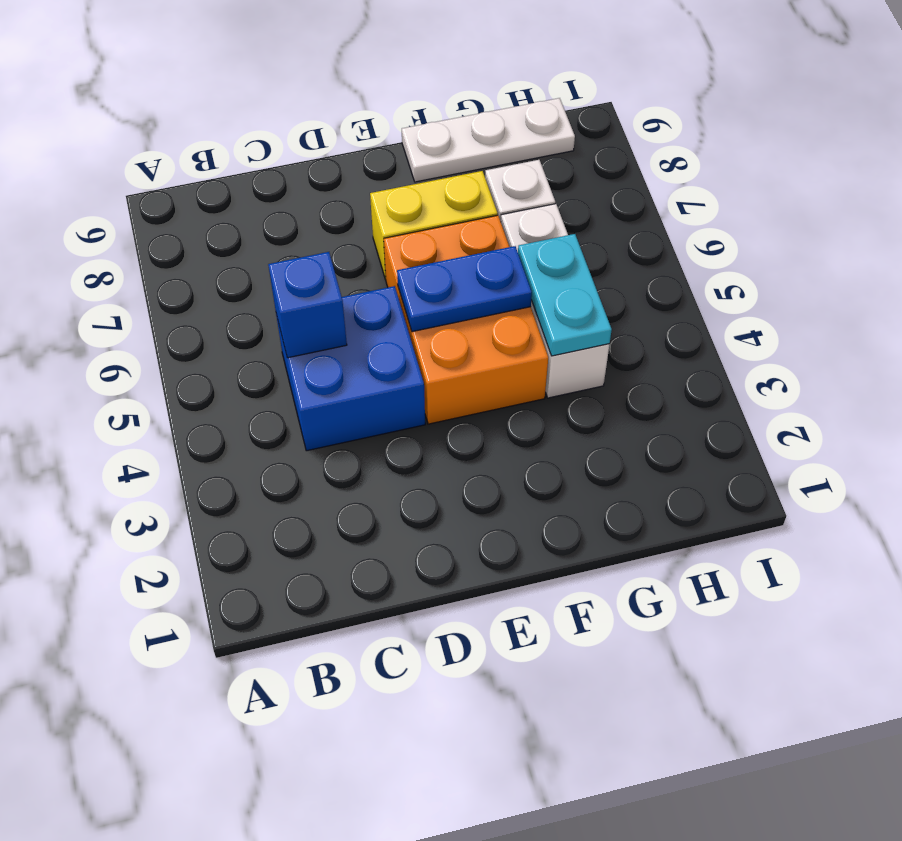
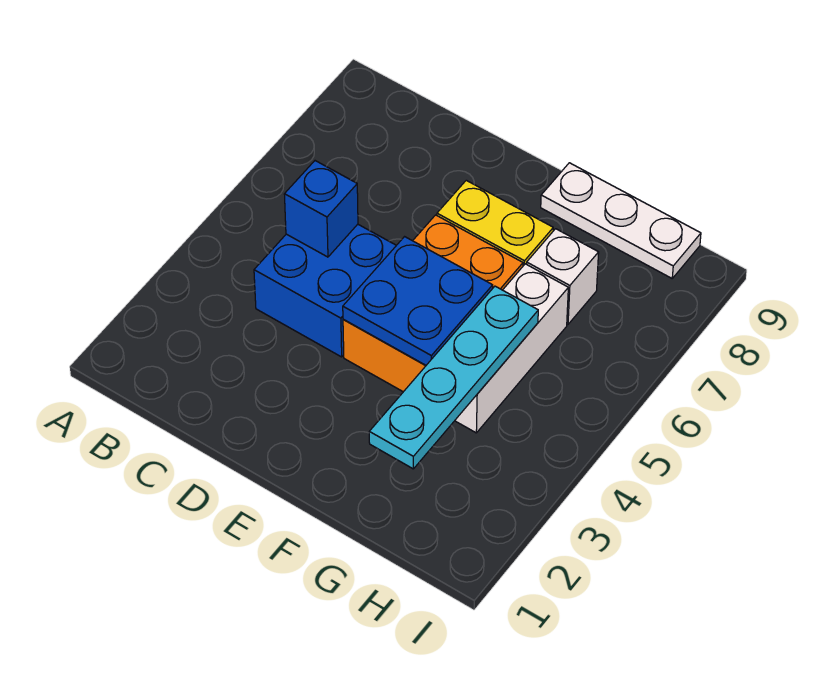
blue plate E5:F5 level 2 -> blue plate E4:F5 level 2
cyan plate G4:G5 level 2 -> cyan plate G2:G5 level 2

